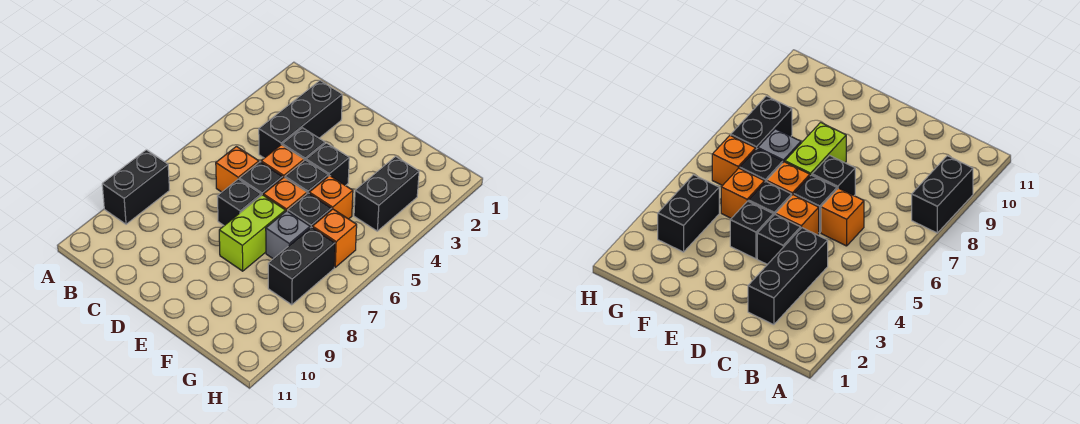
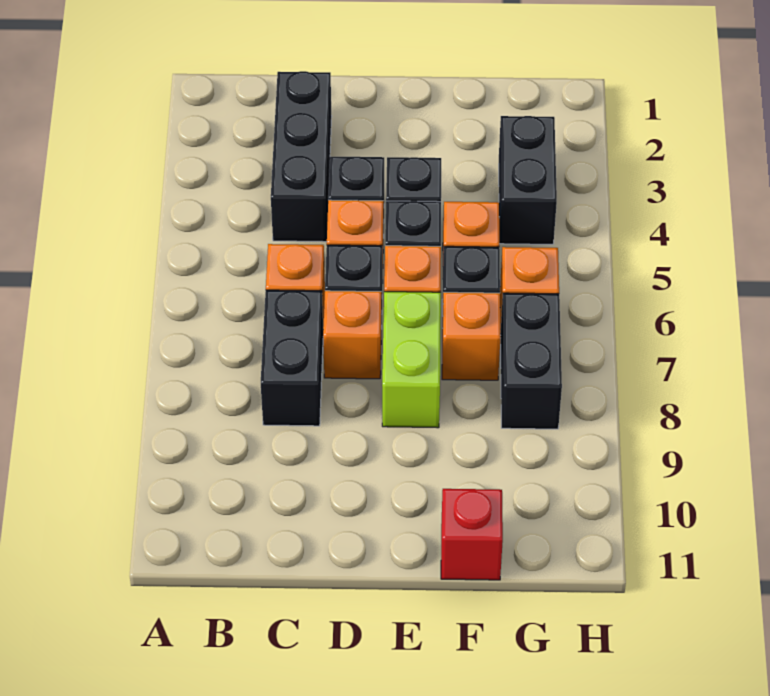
black brick A8:A9 level 1 -> black brick C7:C8 level 1
black brick D7 level 1 -> orange brick D7 level 1
grey brick F7 level 1 -> orange brick F7 level 1
none -> red brick F11 level 1

